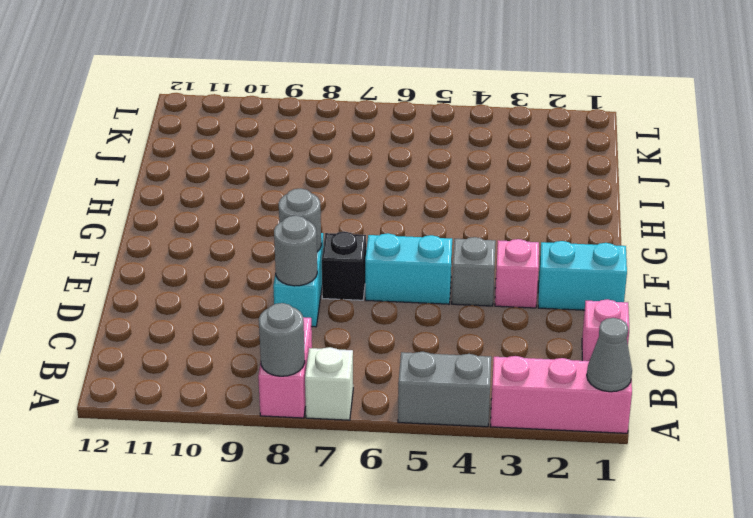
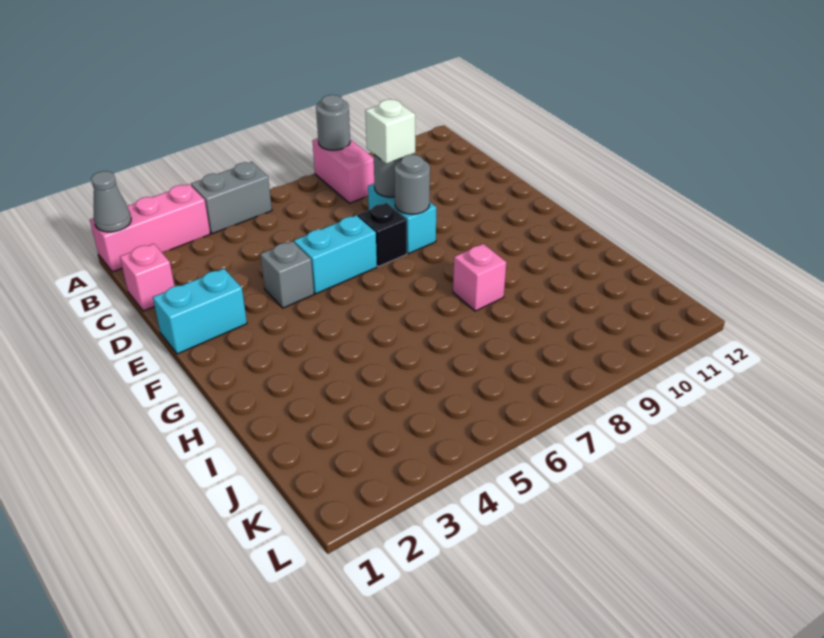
white brick A7 level 1 -> white brick D8 level 3
pink brick E3 level 1 -> pink brick H8 level 1

